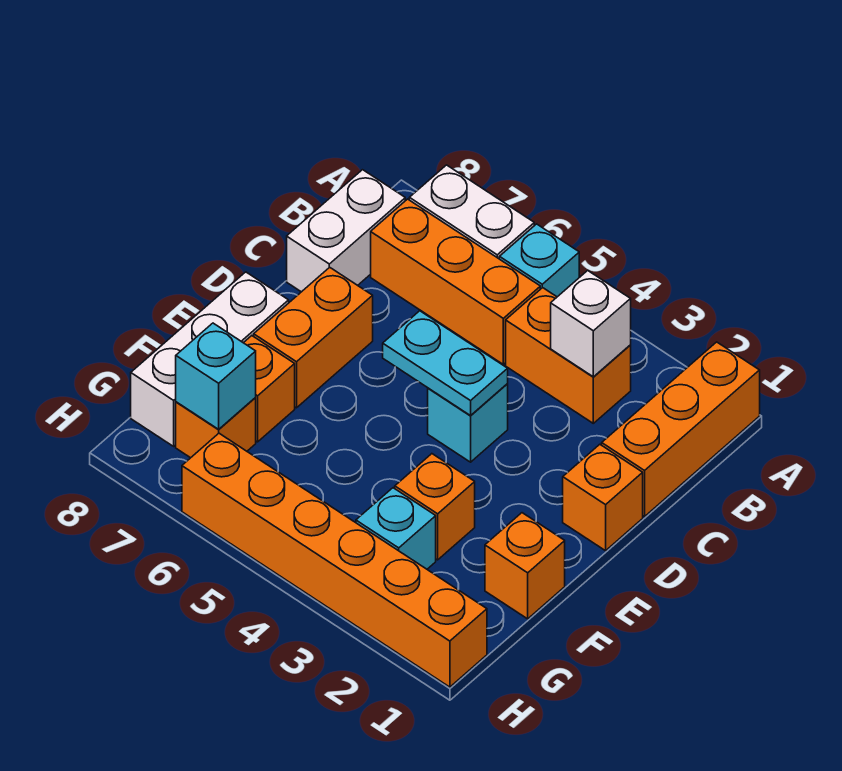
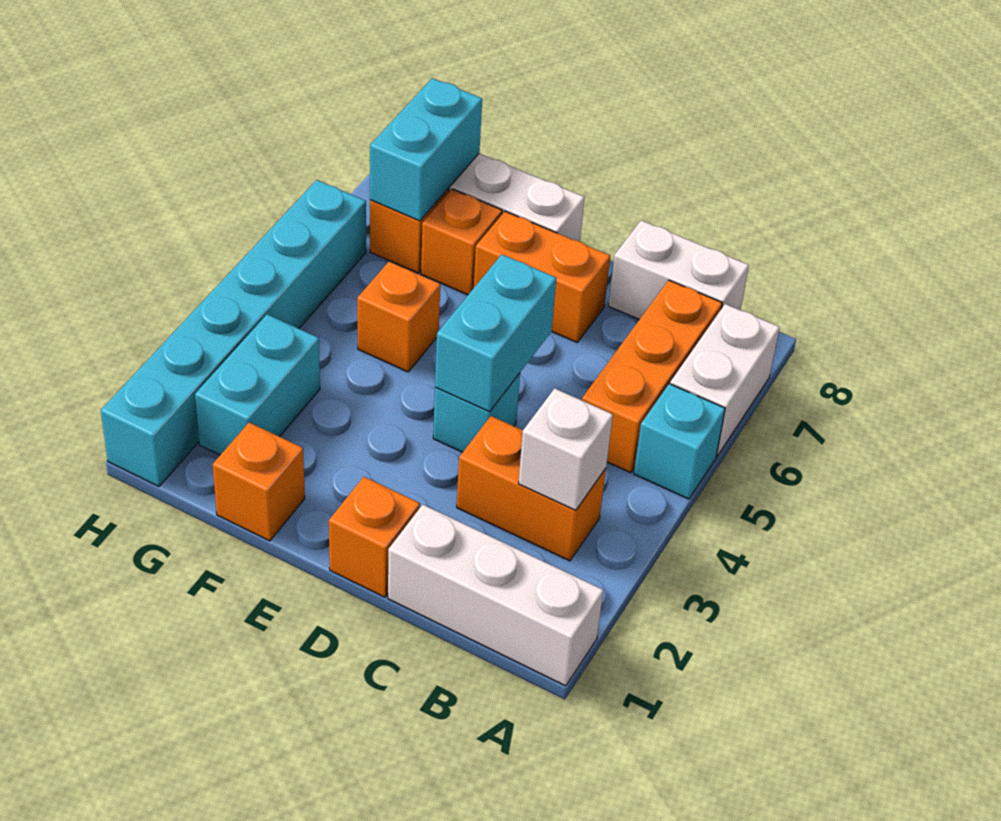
orange brick A1:C1 level 1 -> white brick A1:C1 level 1
orange brick B3:B4 level 1 -> orange brick B3:C3 level 1
cyan plate D4:D5 level 2 -> cyan brick D4:D5 level 2
orange brick F3 level 1 -> orange brick F5 level 1
cyan brick G3 level 1 -> cyan brick G2:G3 level 1
cyan brick G7 level 2 -> cyan brick G7:G8 level 2
orange brick H1:H6 level 1 -> cyan brick H1:H6 level 1

